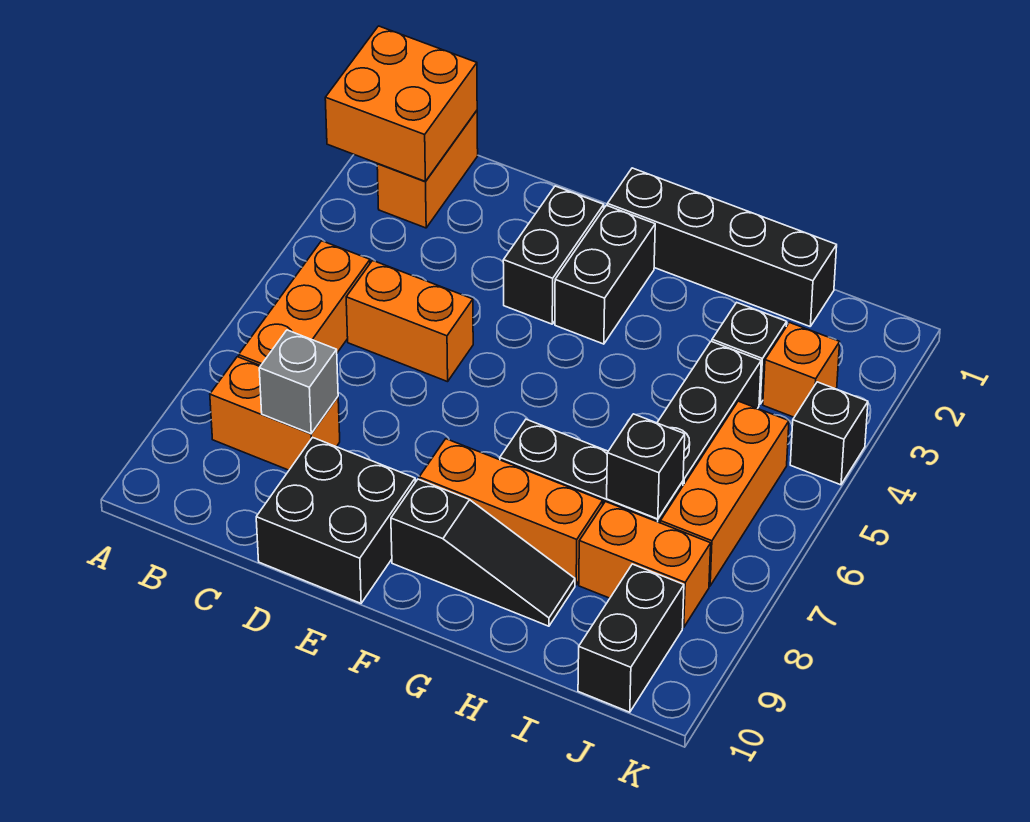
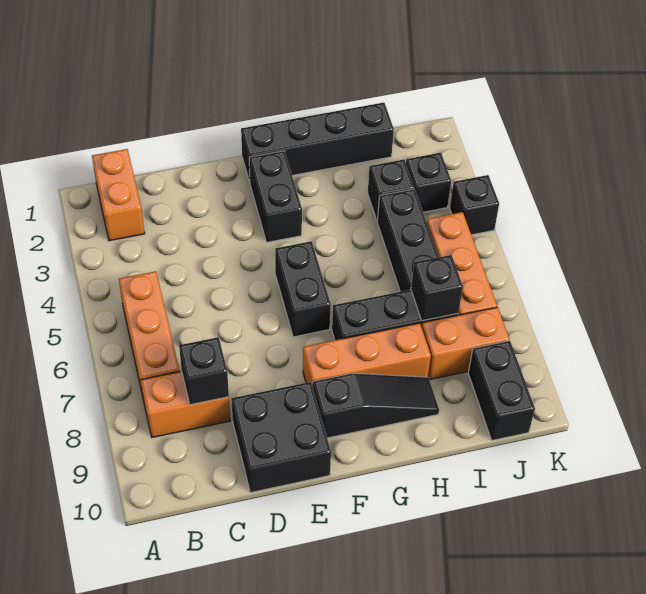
orange brick A1:B2 level 2 -> none
orange brick C5:D5 level 1 -> none
grey brick C8 level 2 -> black brick C8 level 2
black brick E2:E3 level 1 -> black brick F5:F6 level 1
orange brick J3 level 1 -> black brick J3 level 1

